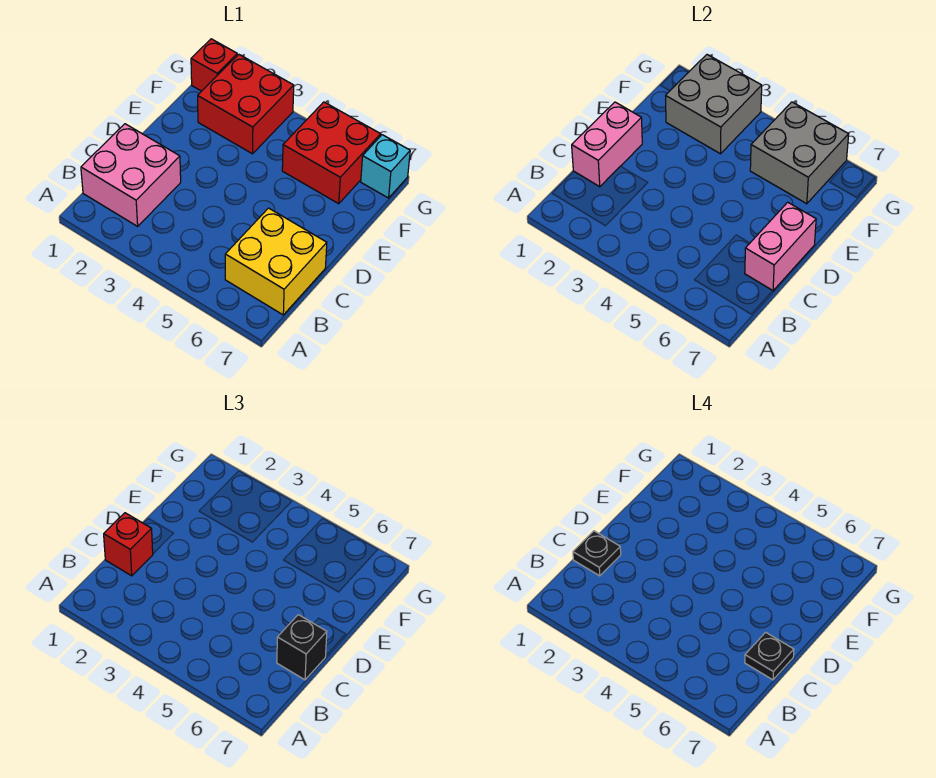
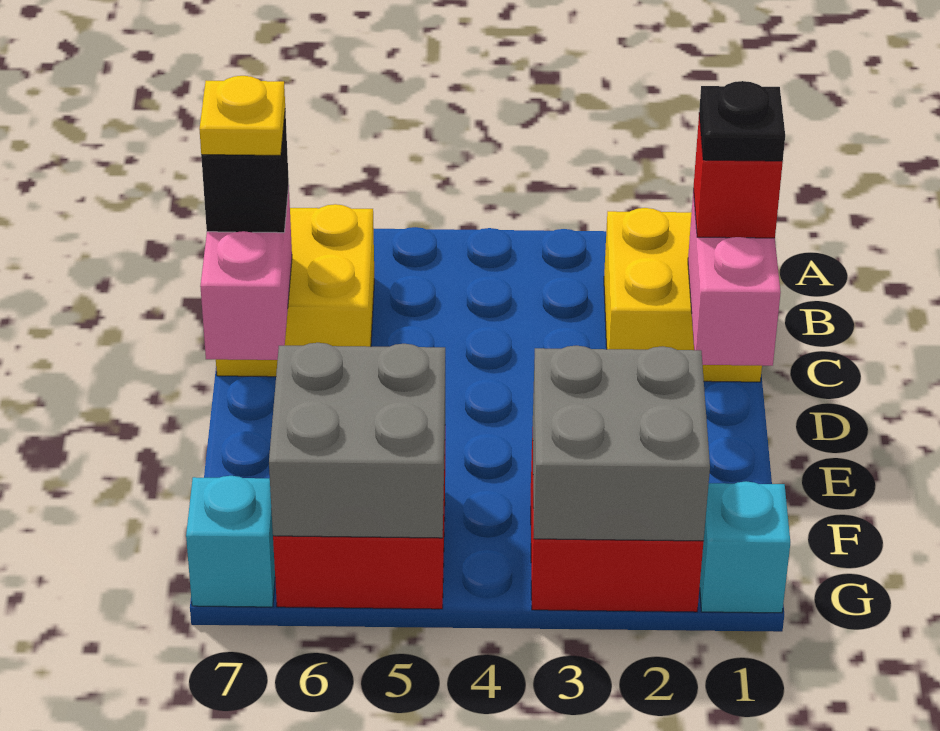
pink brick B1:C2 level 1 -> yellow brick B1:C2 level 1
black plate C7 level 4 -> yellow plate C7 level 4
red brick G1 level 1 -> cyan brick G1 level 1

